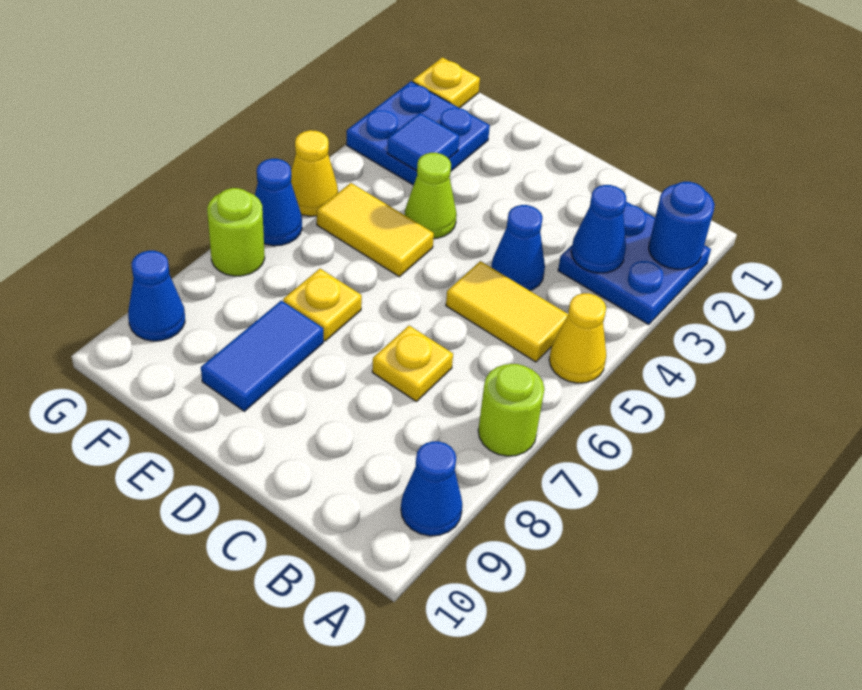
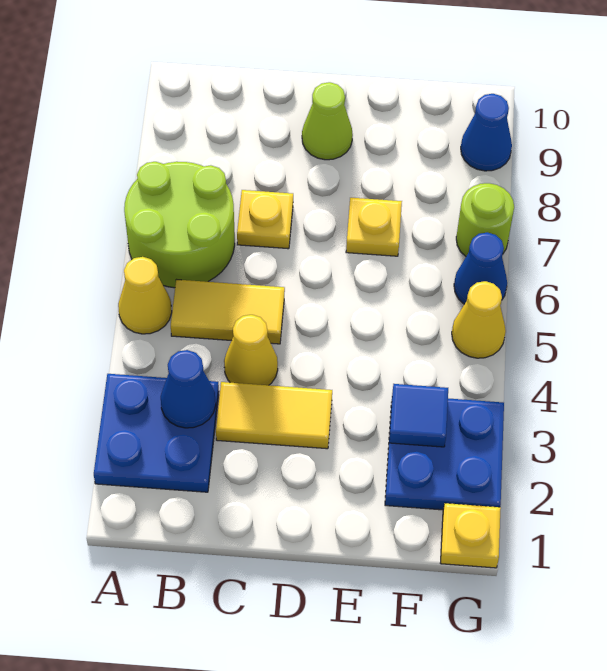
blue round brick A2 level 2 -> none
lime round brick A7 level 1 -> lime round brick A6:B7 level 1
blue cone A9 level 1 -> none
blue cone C4 level 1 -> yellow cone C4 level 1
lime cone E4 level 1 -> lime cone D9 level 1
yellow tile E5:F5 level 1 -> yellow tile C3:D3 level 1
blue tile E8:E9 level 1 -> none

